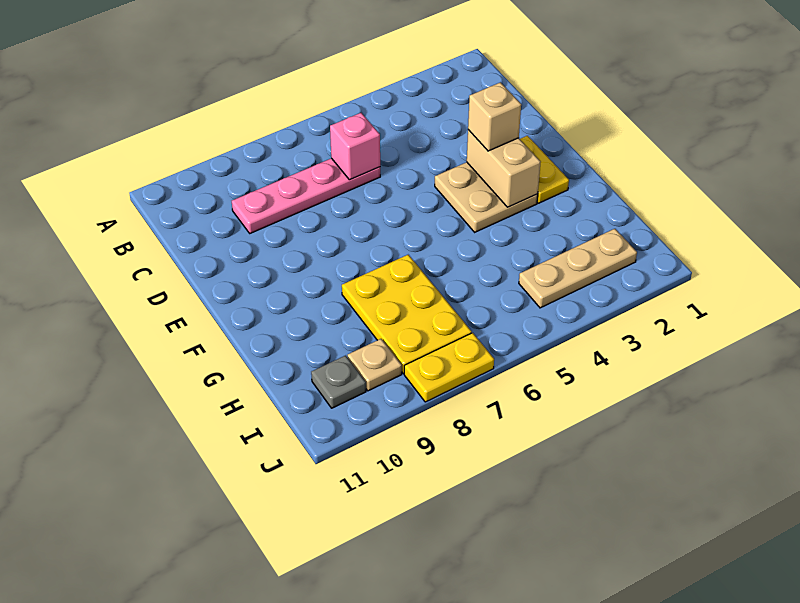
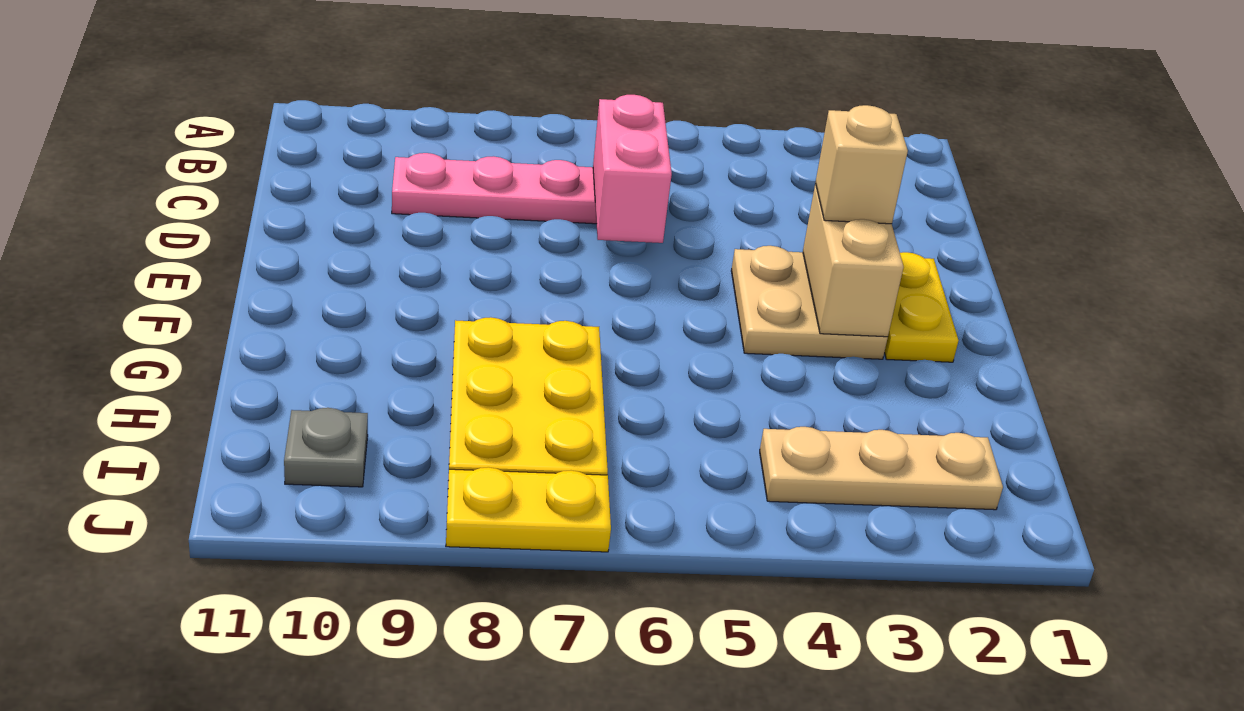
pink brick C6 level 2 -> pink brick C6:D6 level 2
tan plate I9 level 1 -> none

